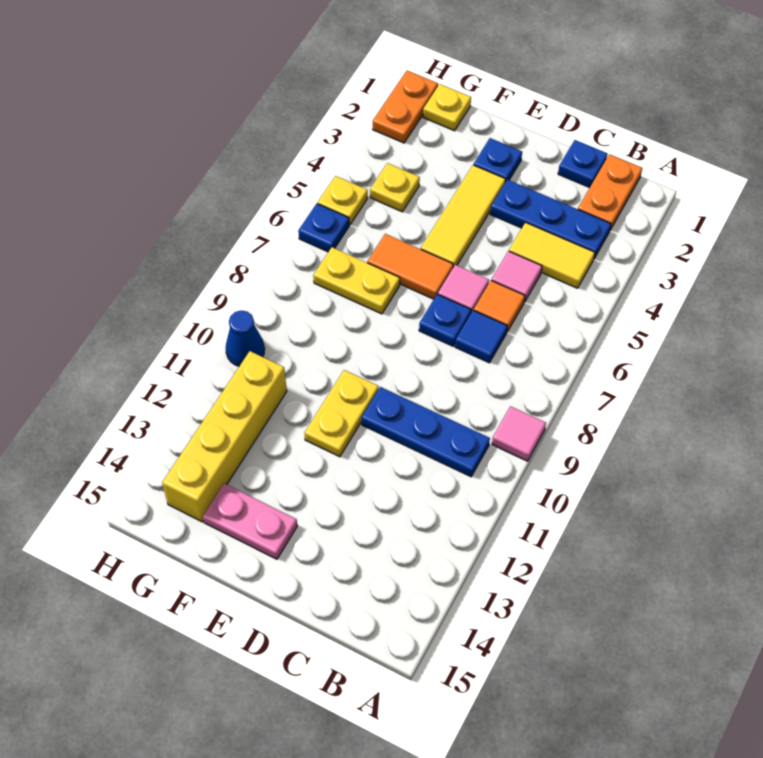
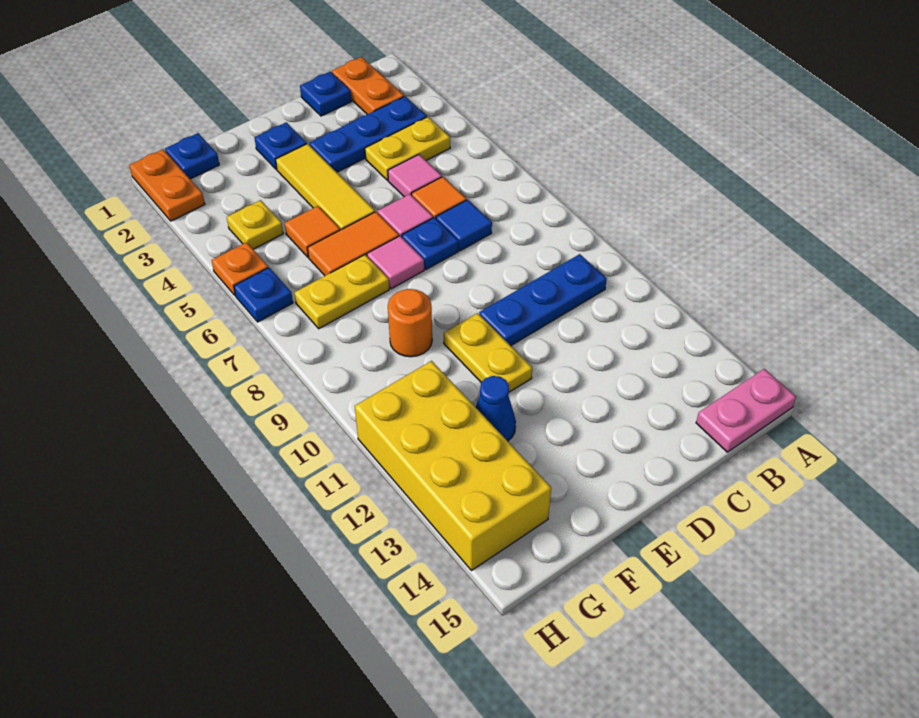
pink tile A9 level 1 -> pink tile E7 level 1
yellow tile B4:C4 level 1 -> yellow plate B4:C4 level 1
pink plate E14:F14 level 1 -> pink plate A15:B15 level 1
none -> orange tile F5 level 1
none -> orange round brick F9 level 1
yellow plate G1 level 1 -> blue plate G1 level 1
yellow brick G11:G14 level 1 -> yellow brick G11:H14 level 1
yellow plate H5 level 1 -> orange plate H5 level 1
blue cone H10 level 1 -> blue cone F12 level 1

